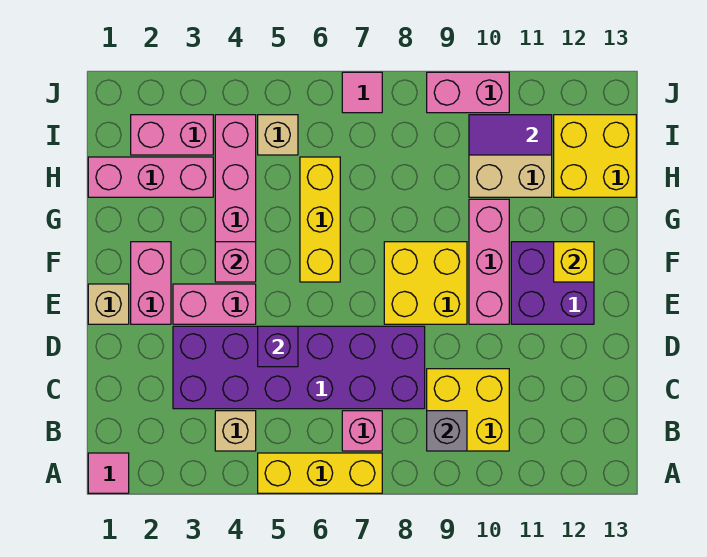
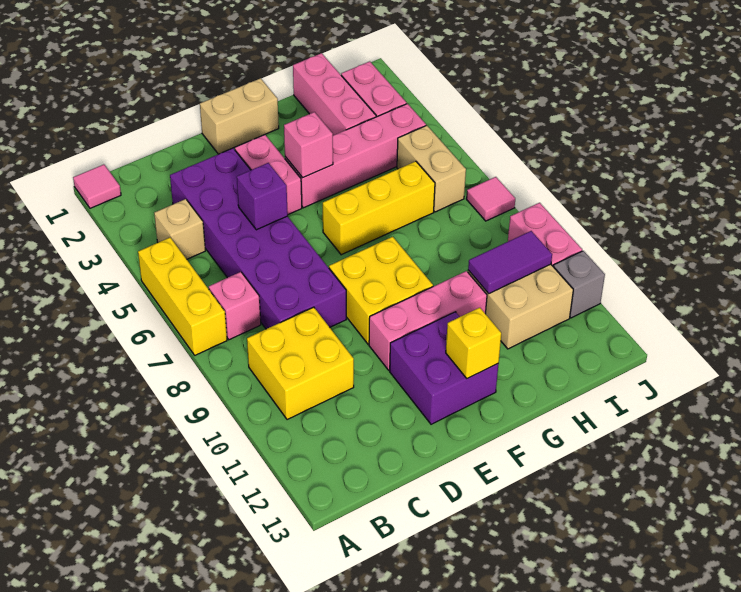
grey brick B9 level 2 -> grey brick J11 level 1
tan brick E1 level 1 -> tan brick E1:F1 level 1
pink brick E2:F2 level 1 -> none
yellow brick H12:I13 level 1 -> none
tan brick I5 level 1 -> tan brick I5:I6 level 1
purple tile I10:I11 level 2 -> purple tile H10:I10 level 2

